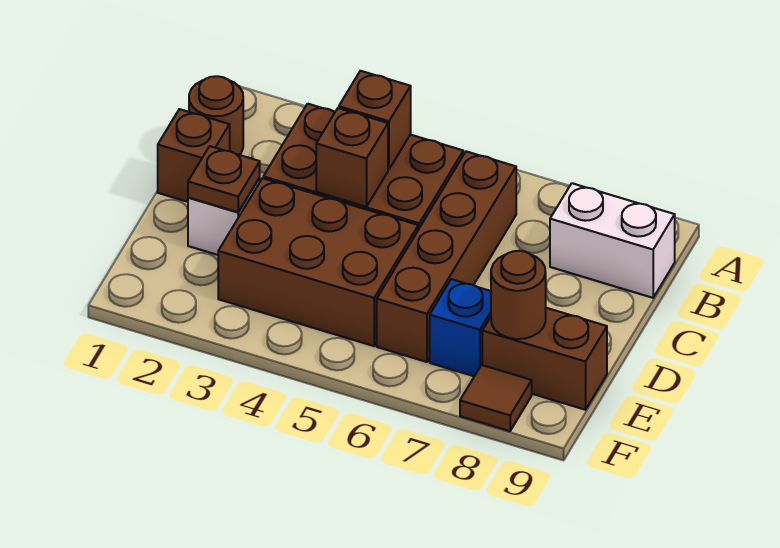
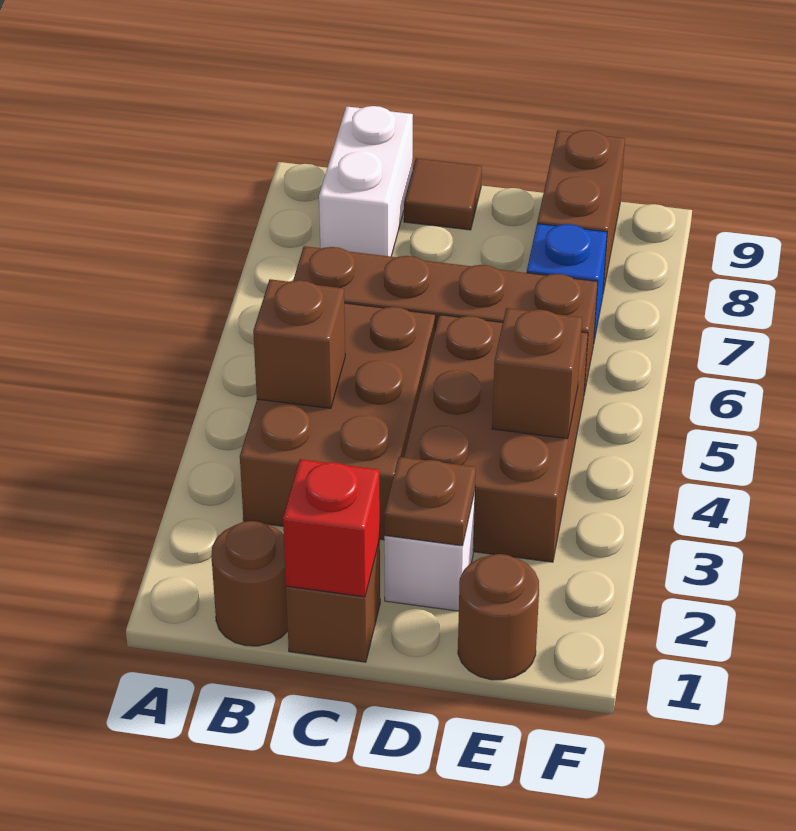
none -> red brick C1 level 2
brown brick C4 level 2 -> brown brick E4 level 2
brown round brick E8 level 2 -> brown round brick E1 level 1
brown tile F8 level 1 -> brown tile C9 level 1

